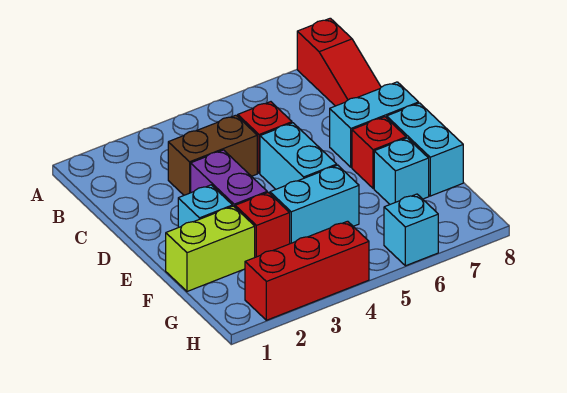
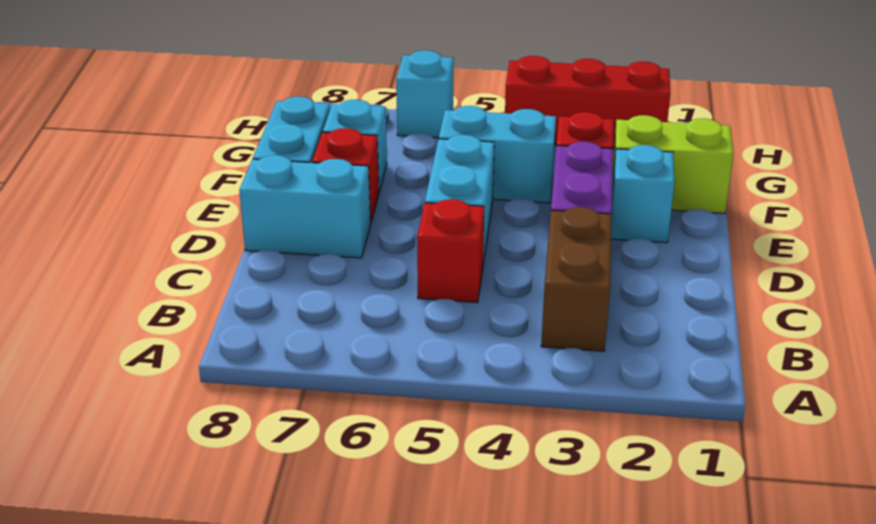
red slope A8:C8 level 1 top A -> none
brown brick C3:C4 level 1 -> brown brick B3:C3 level 1

